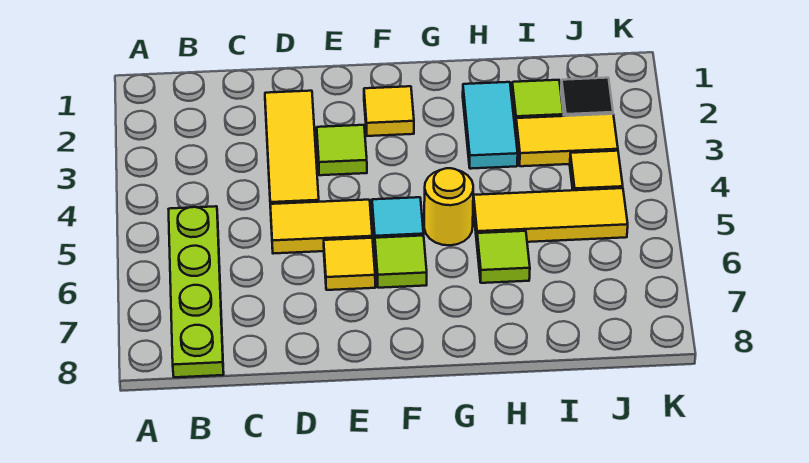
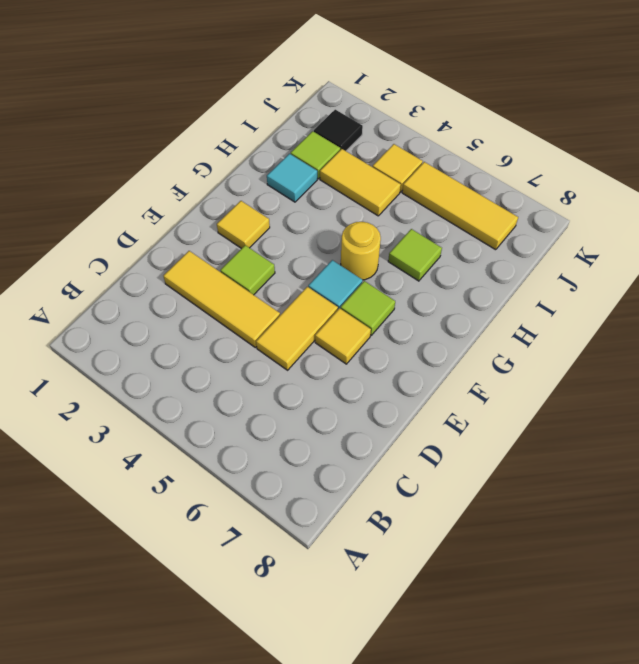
lime plate B5:B8 level 1 -> none
cyan tile H2:H3 level 1 -> cyan tile H2 level 1
yellow tile H5:J5 level 1 -> yellow tile J5:J7 level 1
yellow tile I3:J3 level 1 -> yellow tile I3:I4 level 1

